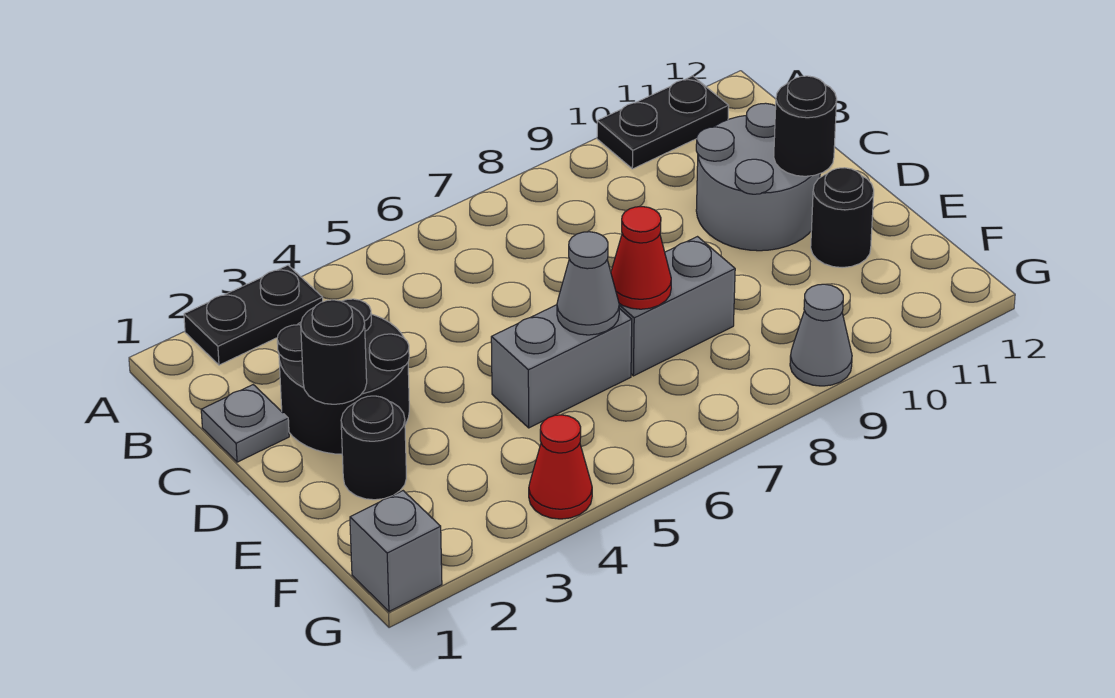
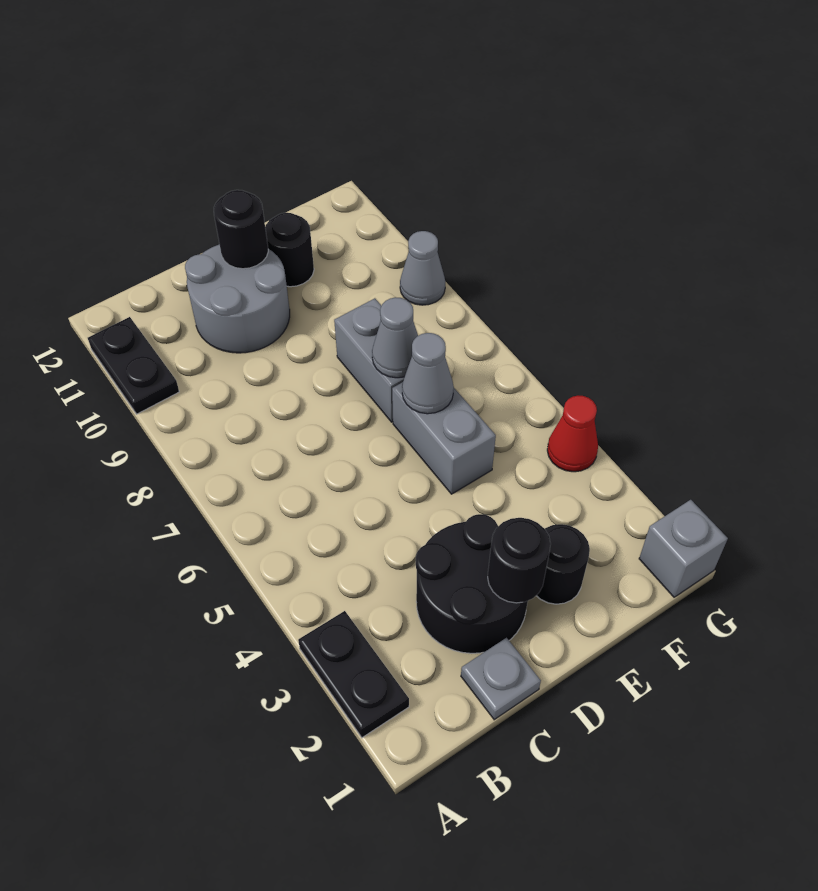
red cone E7 level 2 -> grey cone E7 level 2

